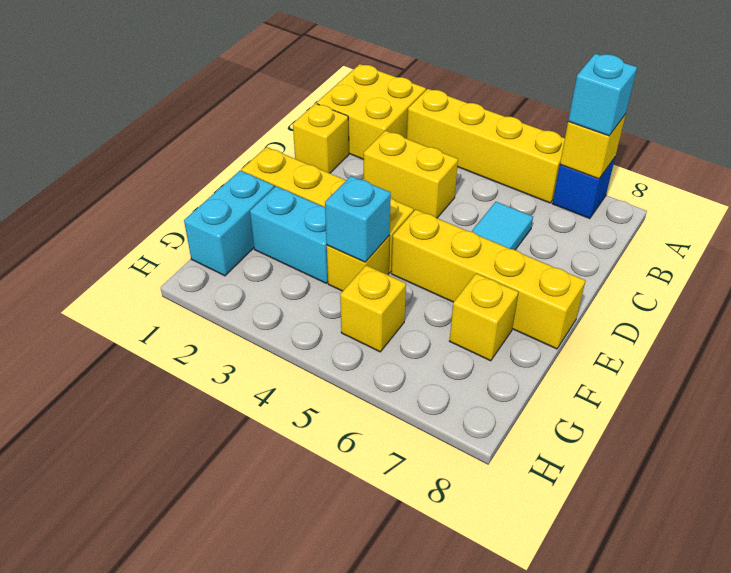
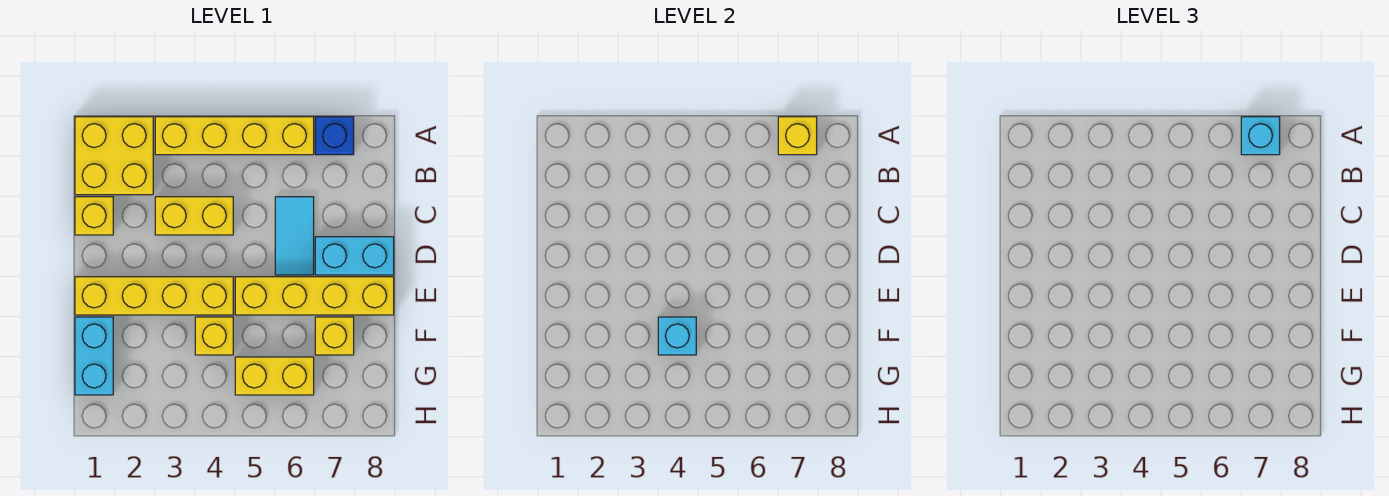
cyan brick F2:F3 level 1 -> cyan brick D7:D8 level 1
yellow brick G5 level 1 -> yellow brick G5:G6 level 1

